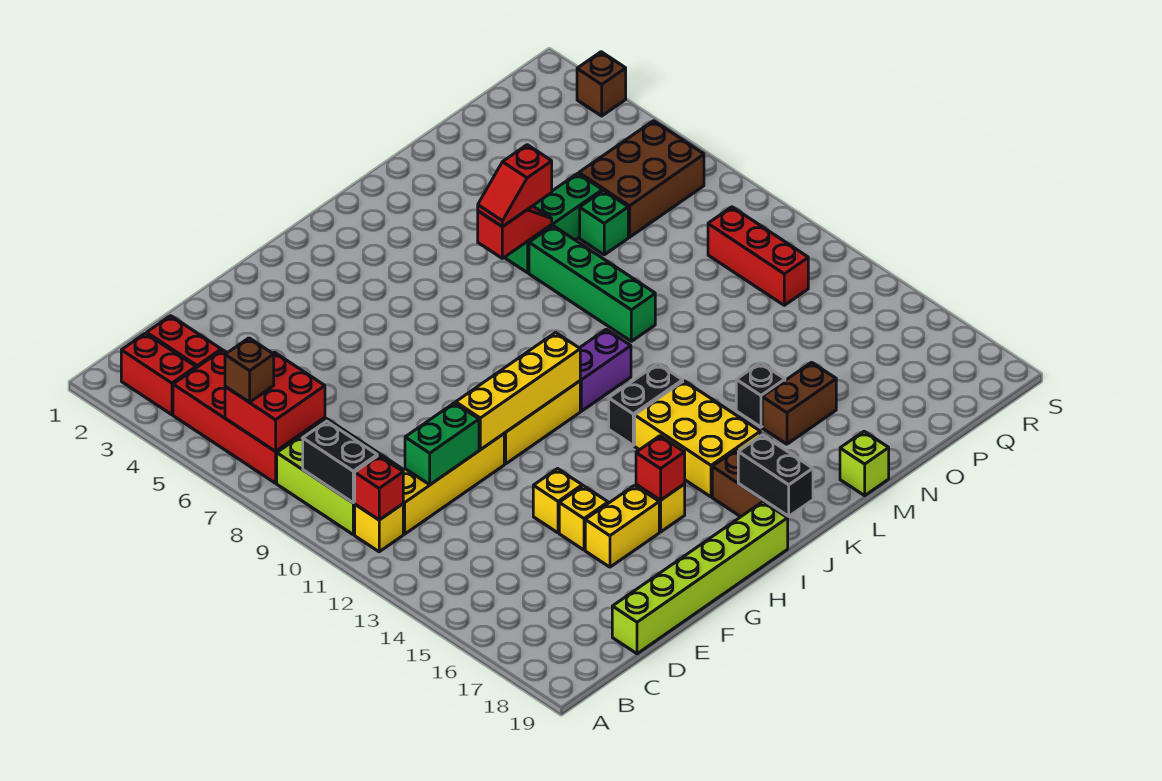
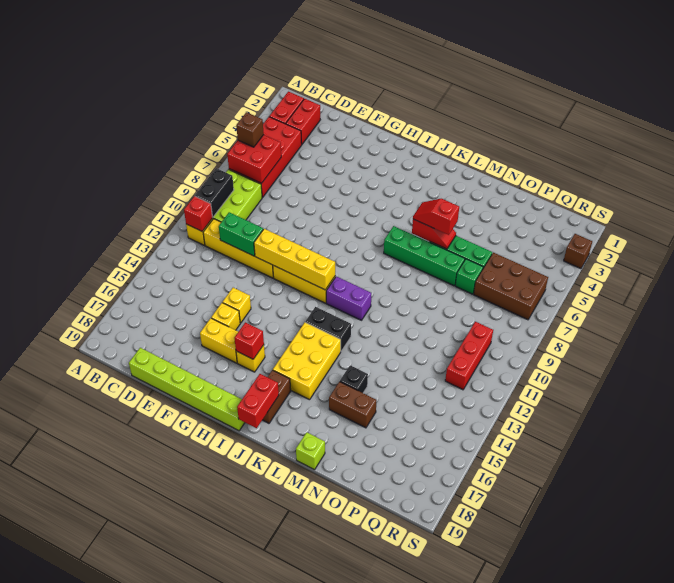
black brick J18:J19 level 2 -> red brick J18:J19 level 2
green brick M7:M10 level 1 -> green brick K7:N7 level 1

